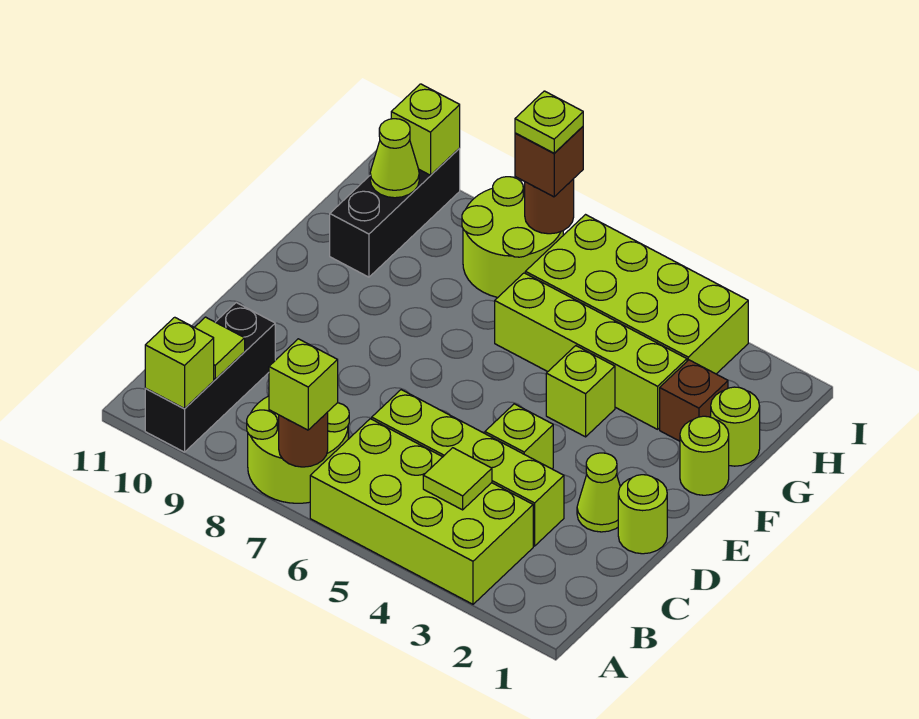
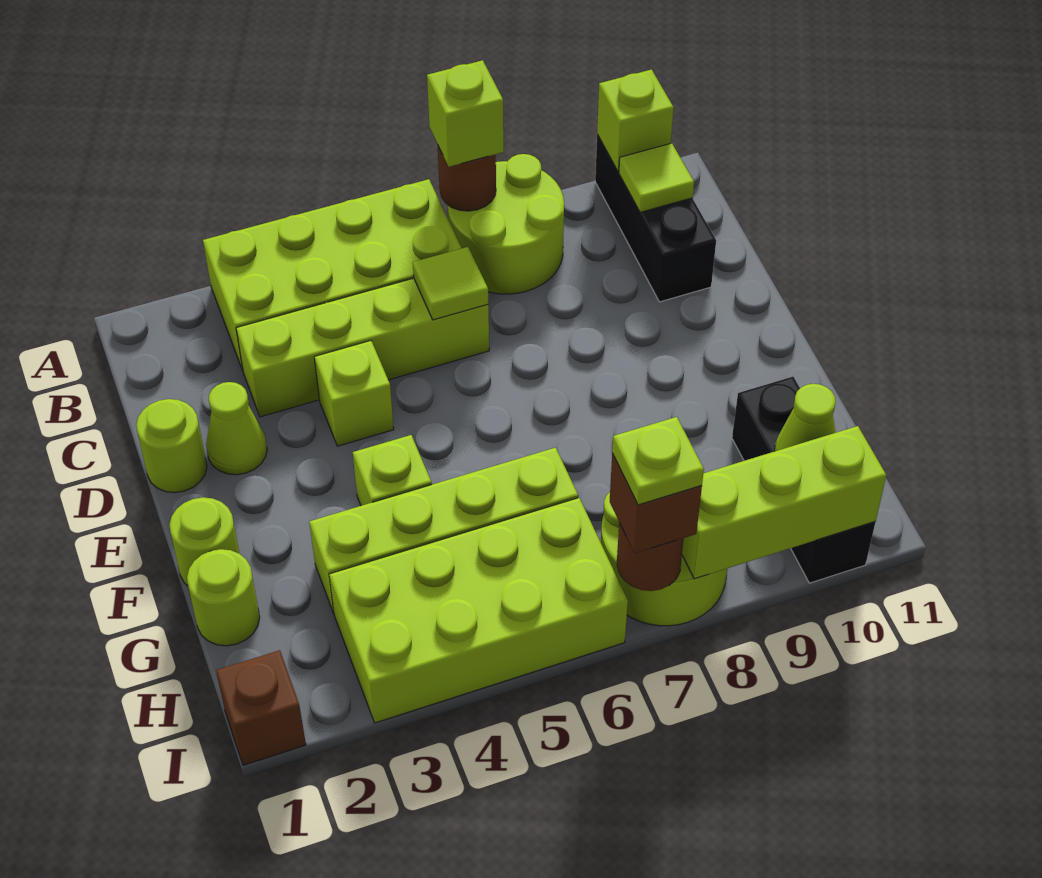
lime tile B4 level 2 -> lime tile C6 level 2
brown brick G2 level 1 -> brown brick I1 level 1
lime brick I10 level 2 -> lime brick I8:I10 level 2

